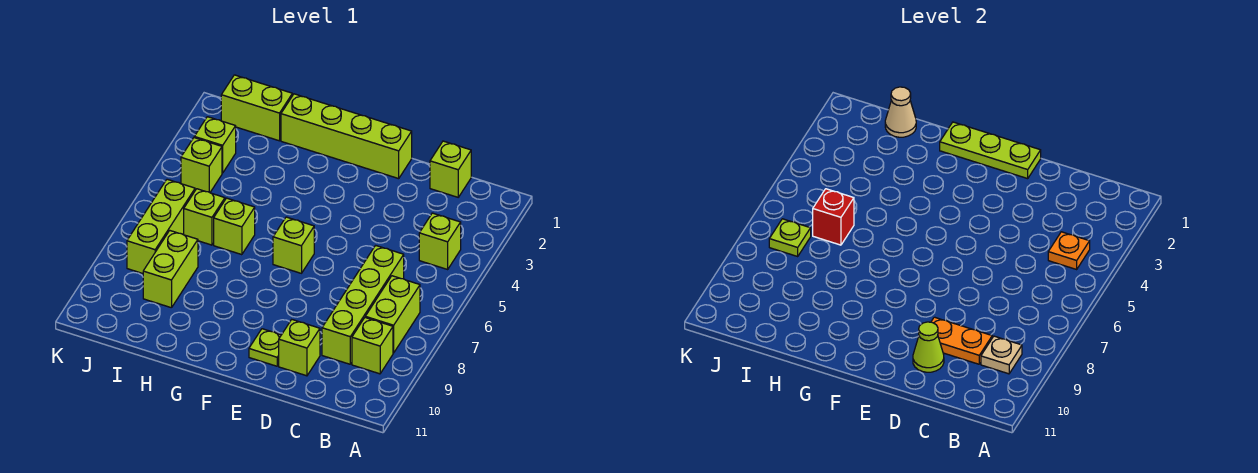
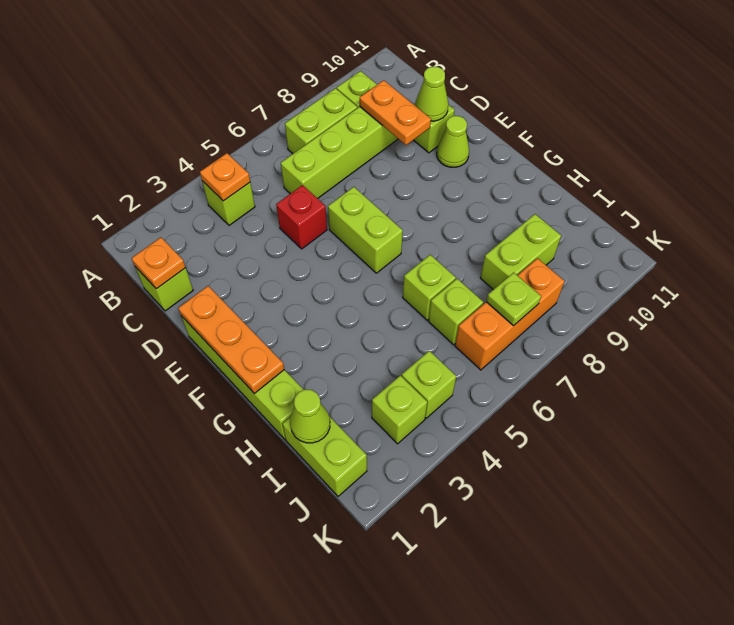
tan plate B9 level 2 -> none
none -> orange plate C1 level 2
lime plate E1:G1 level 2 -> orange plate E1:G1 level 2
lime plate E10 level 1 -> lime cone E10 level 1
lime brick F6 level 1 -> lime brick E6:F6 level 1
tan cone I1 level 2 -> lime cone I1 level 2
red brick I6 level 2 -> red brick D5 level 1
lime brick J6:J8 level 1 -> orange brick J6:J8 level 1

